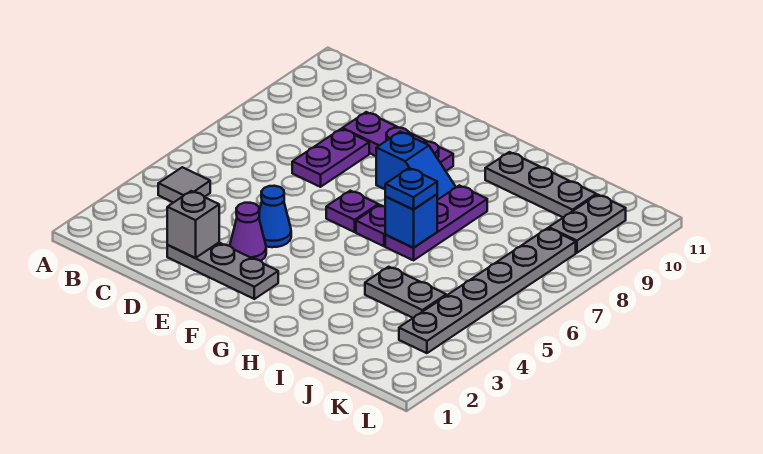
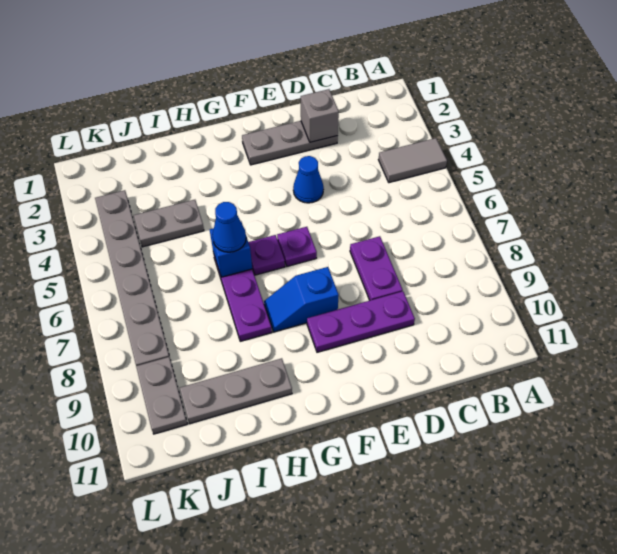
grey tile B4 level 1 -> grey tile A4:B4 level 1
purple cone E3 level 1 -> none
blue plate H6 level 3 -> blue cone H6 level 3

